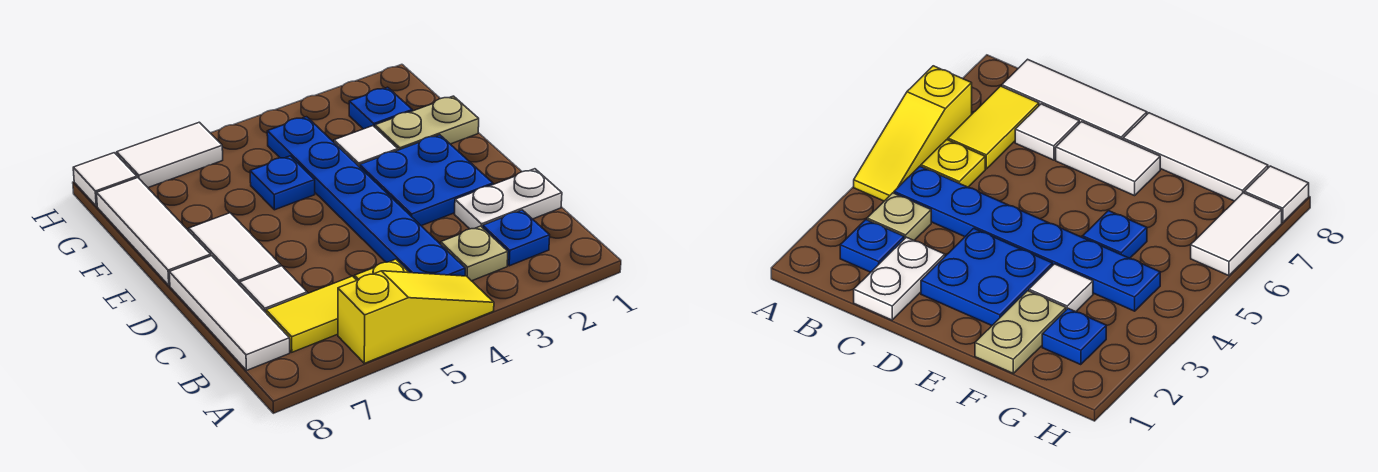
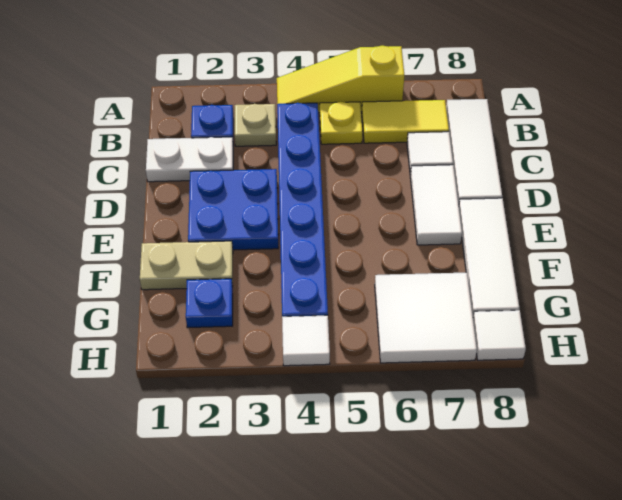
white tile F3 level 1 -> white tile H4 level 1
blue plate F5 level 1 -> none
white tile H6:H7 level 1 -> white tile G6:H7 level 1

